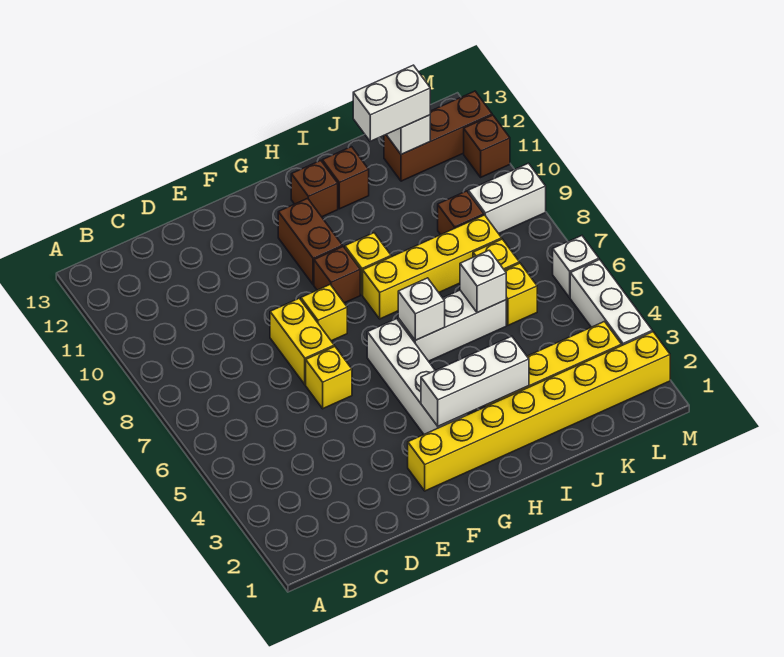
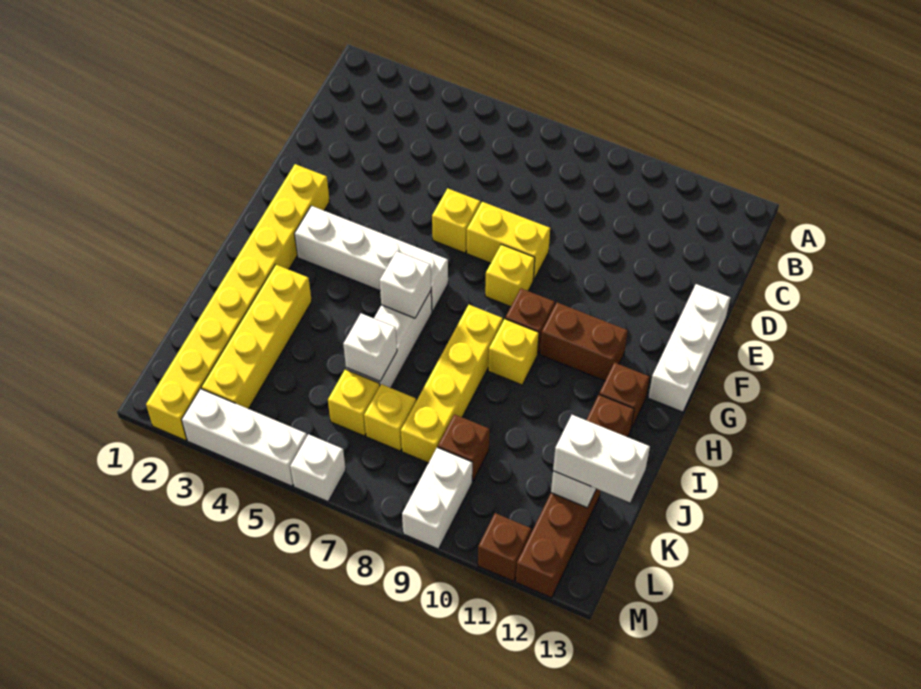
white brick G3:I3 level 2 -> white brick E13:G13 level 1
white brick J12:K12 level 3 -> white brick K12:K13 level 3

